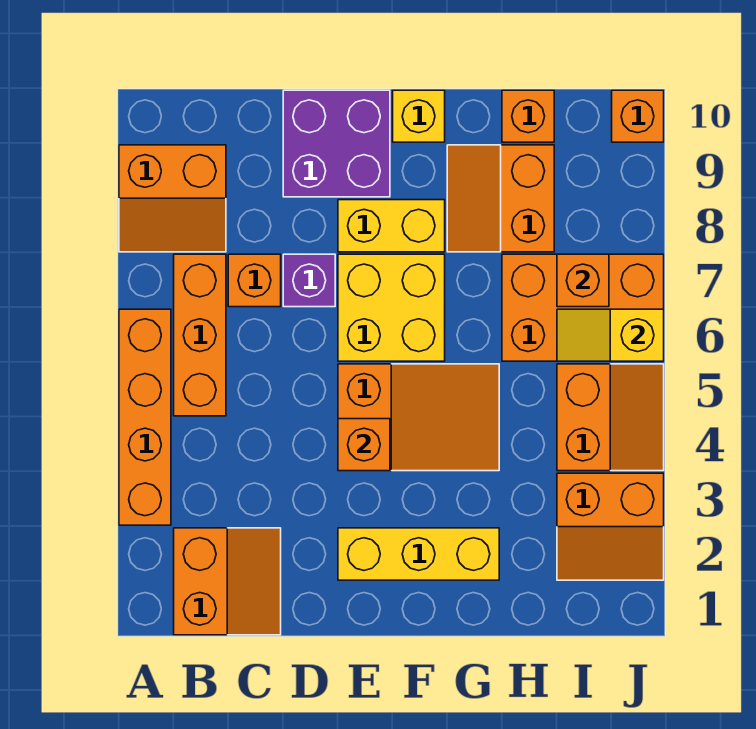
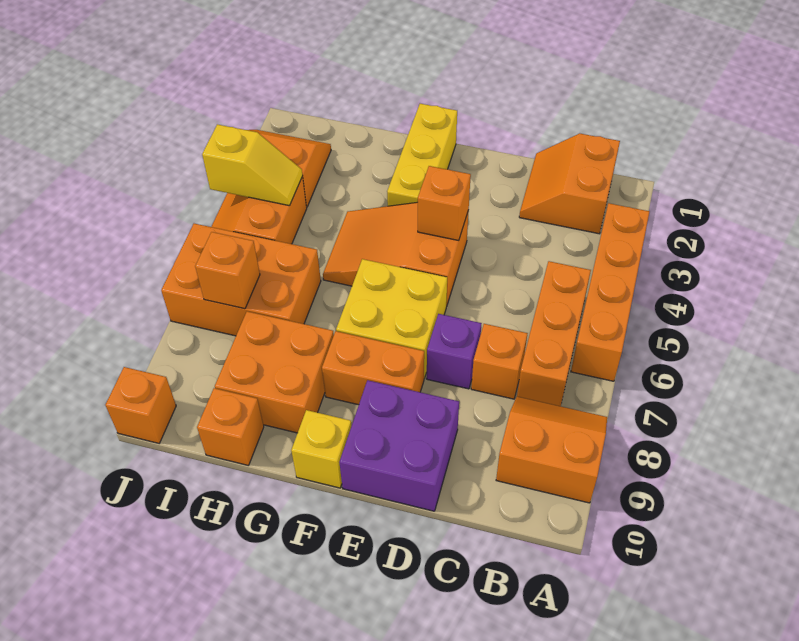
yellow brick E2:G2 level 1 -> yellow brick F1:F3 level 1
yellow brick E8:F8 level 1 -> orange brick E8:F8 level 1
orange slope G8:H9 level 1 top H -> orange brick G8:H9 level 1
yellow slope I6:J6 level 2 top J -> yellow slope I4:J4 level 2 top J

